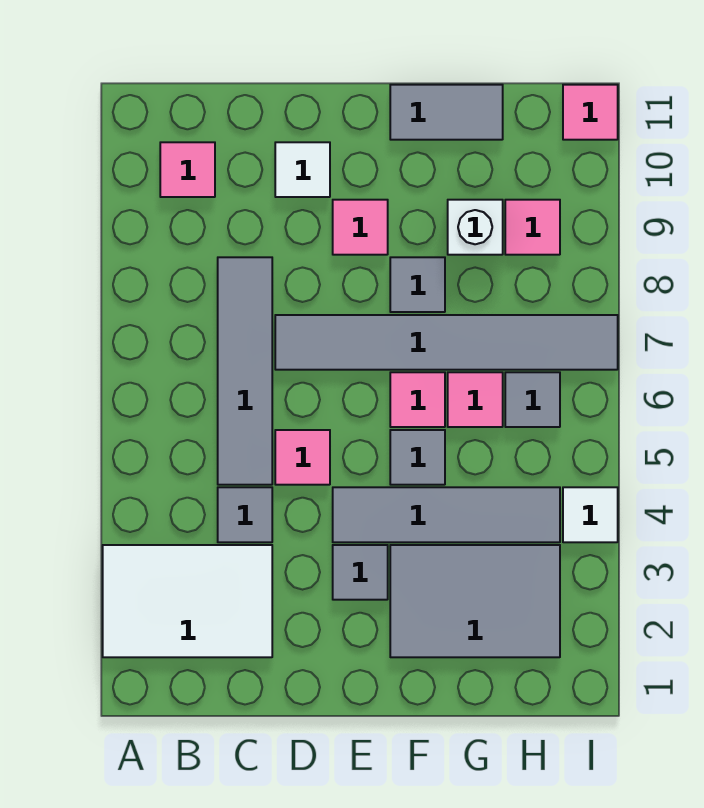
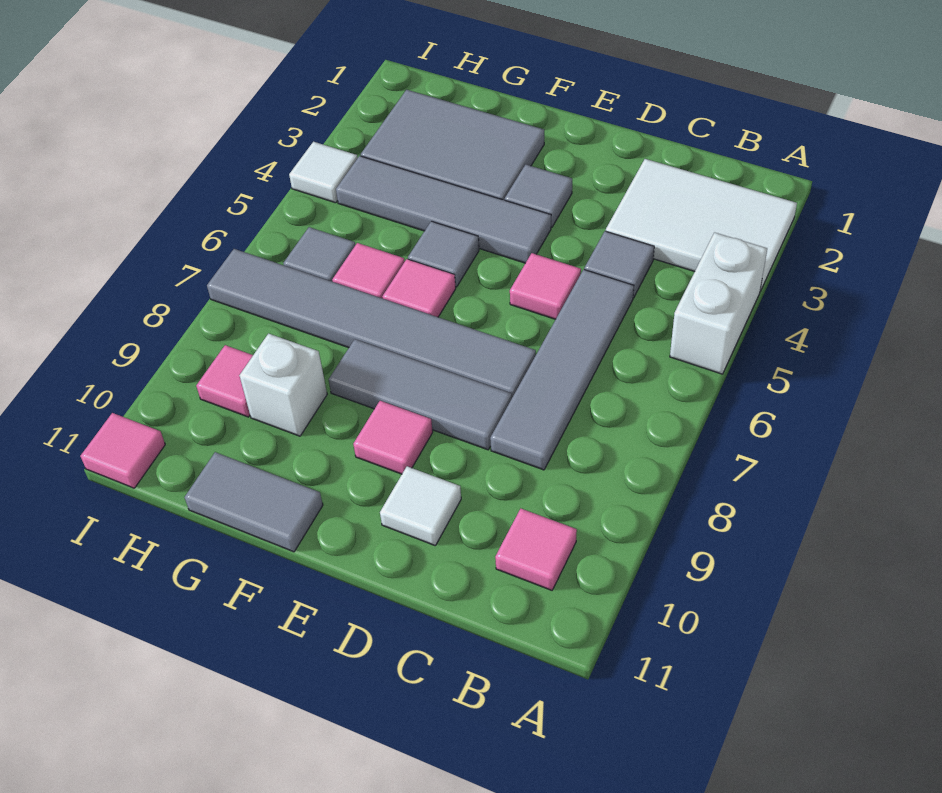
none -> white brick A4:A5 level 1
grey tile F8 level 1 -> grey tile D8:F8 level 1

